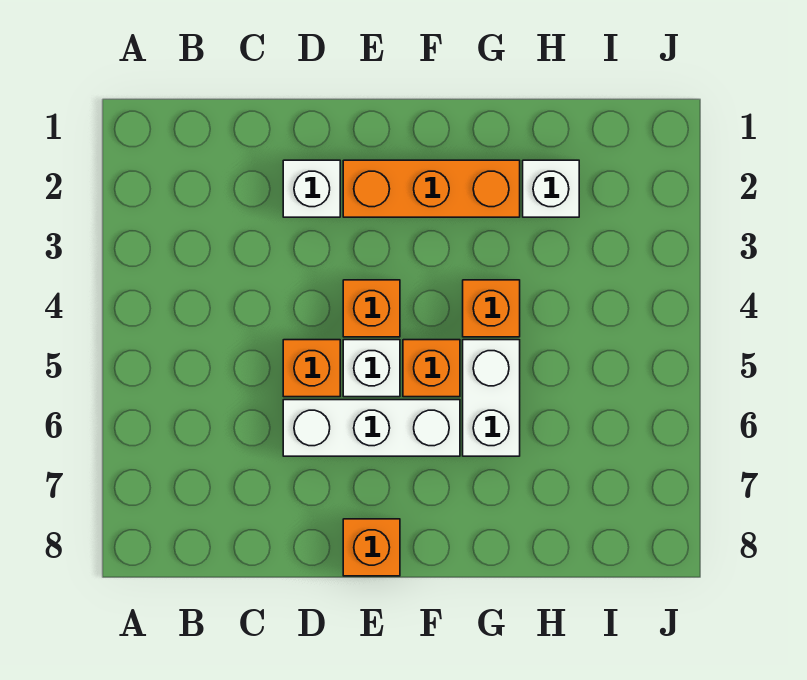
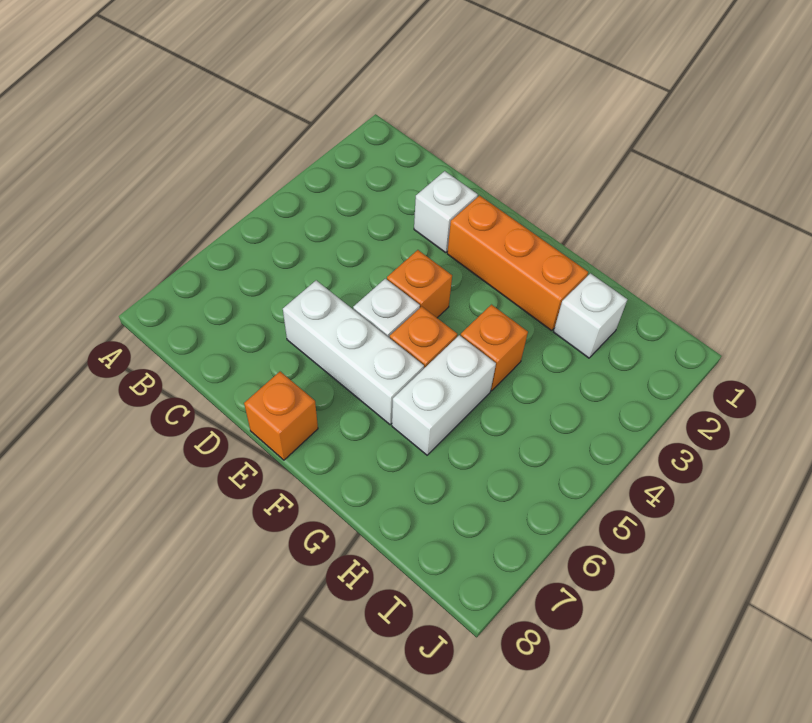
orange brick D5 level 1 -> none

